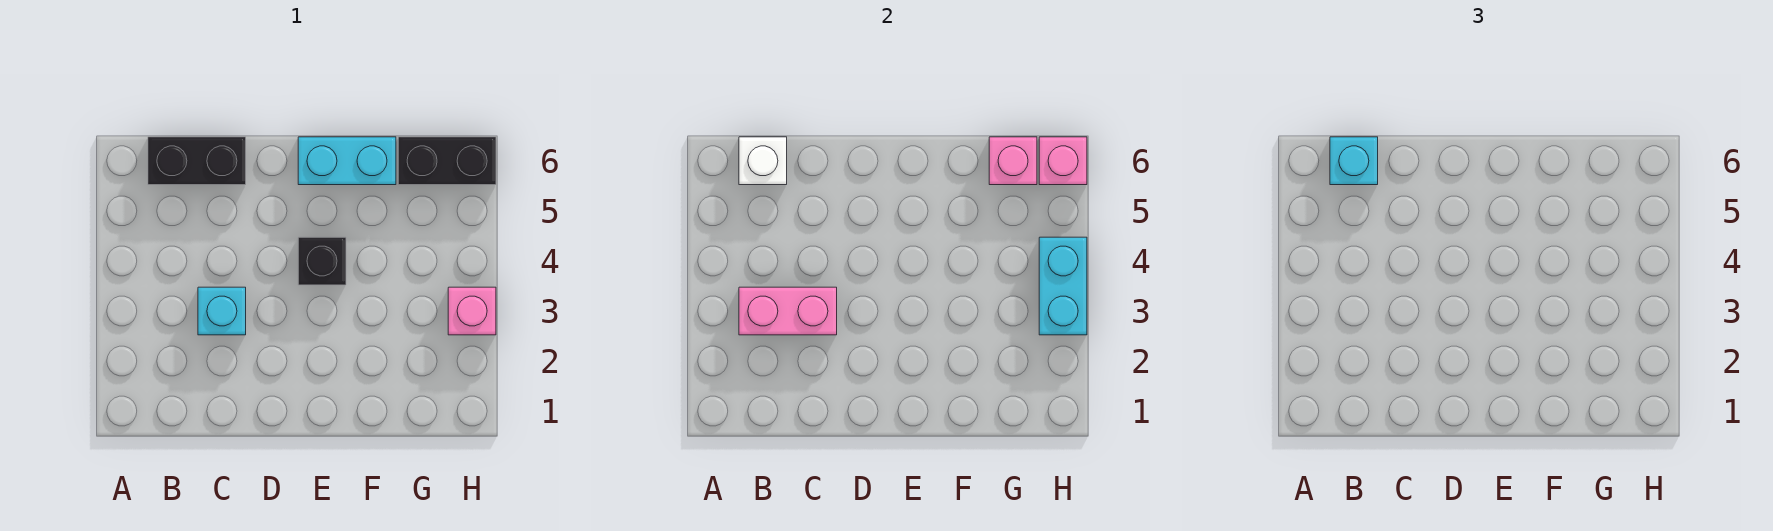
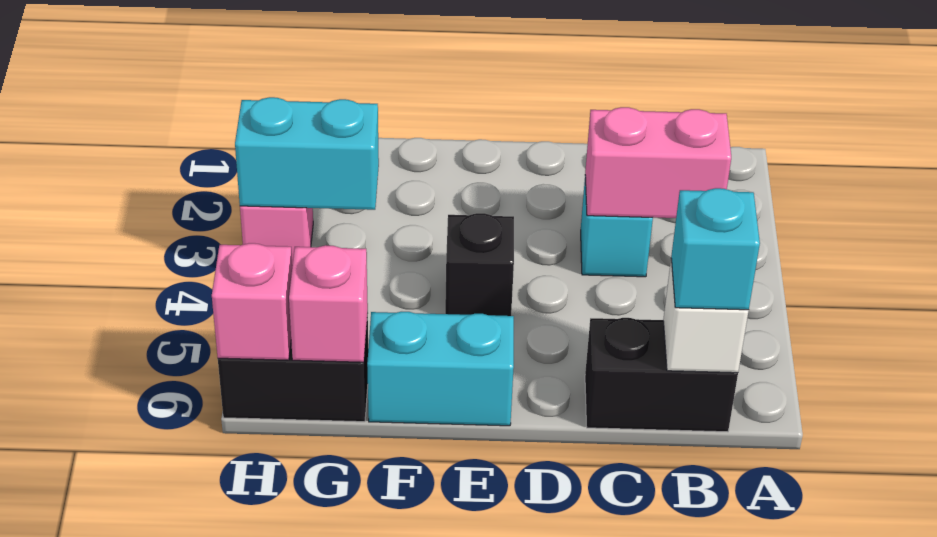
cyan brick H3:H4 level 2 -> cyan brick G3:H3 level 2

